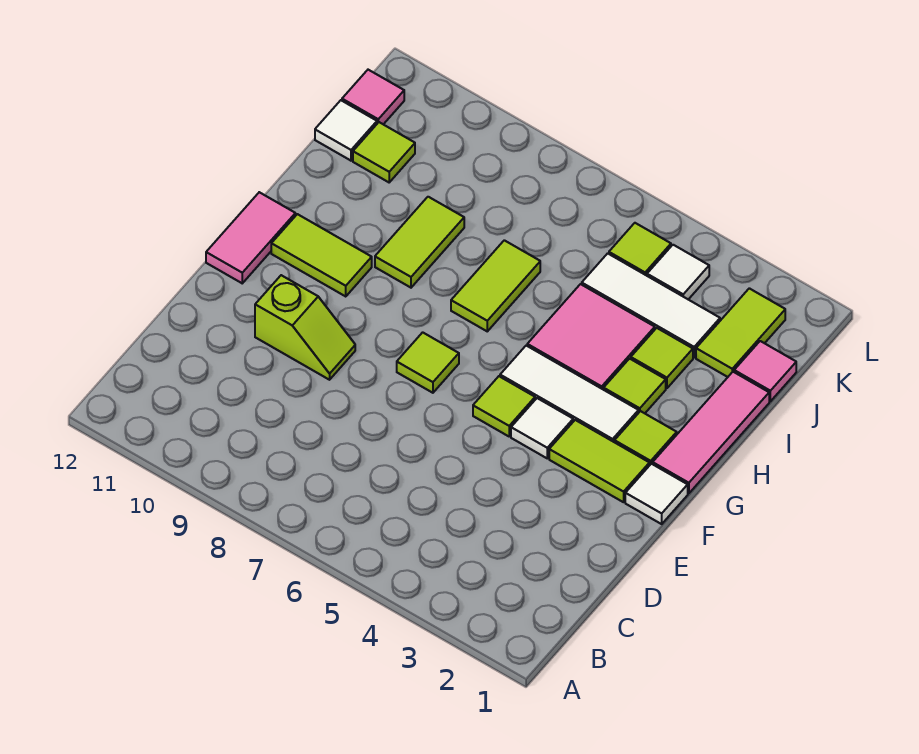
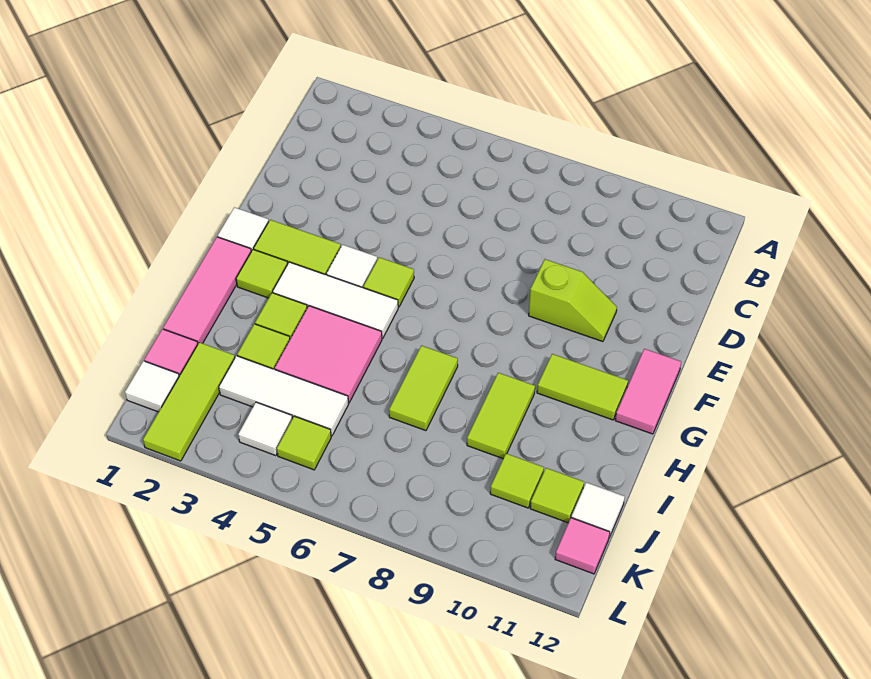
lime slope E9:E10 level 1 top 10 -> lime slope E9:E10 level 1 top 9
lime tile F7 level 1 -> lime tile J10 level 1
lime tile J2:K2 level 1 -> lime tile J2:L2 level 1
none -> white tile K1 level 1

